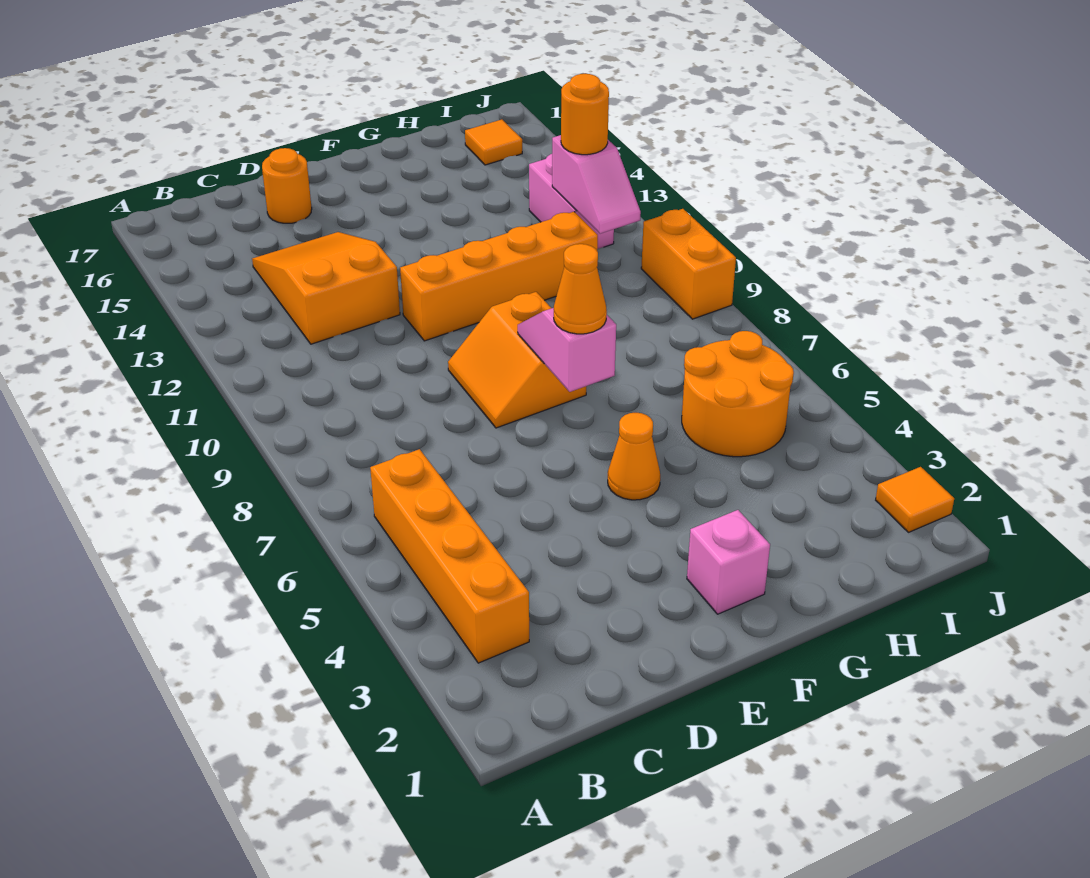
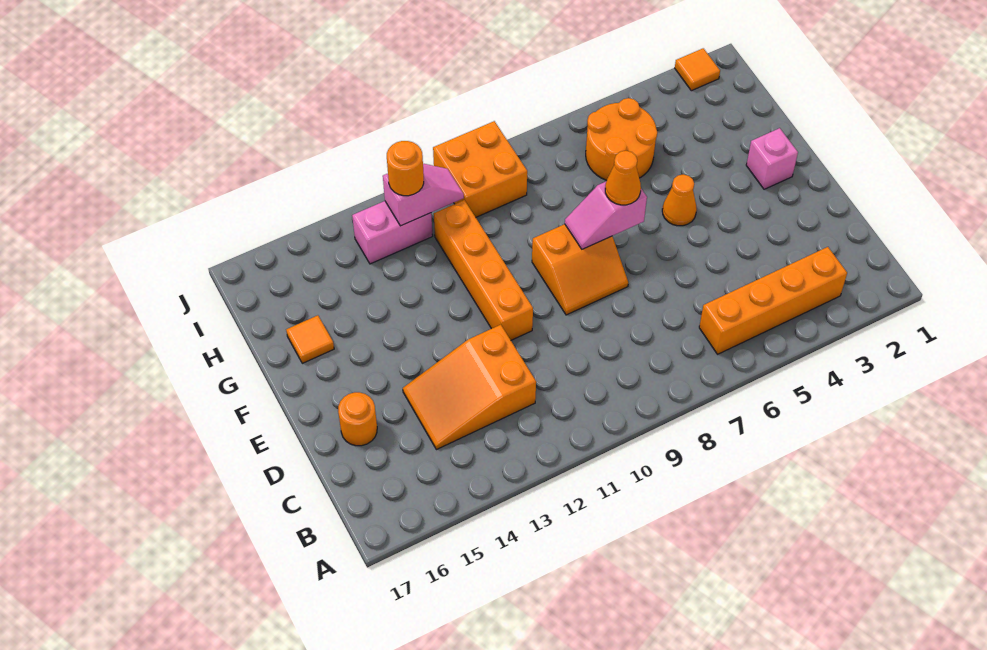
orange tile I16 level 1 -> orange tile G16 level 1
orange brick J9:J10 level 1 -> orange brick I9:J10 level 1

